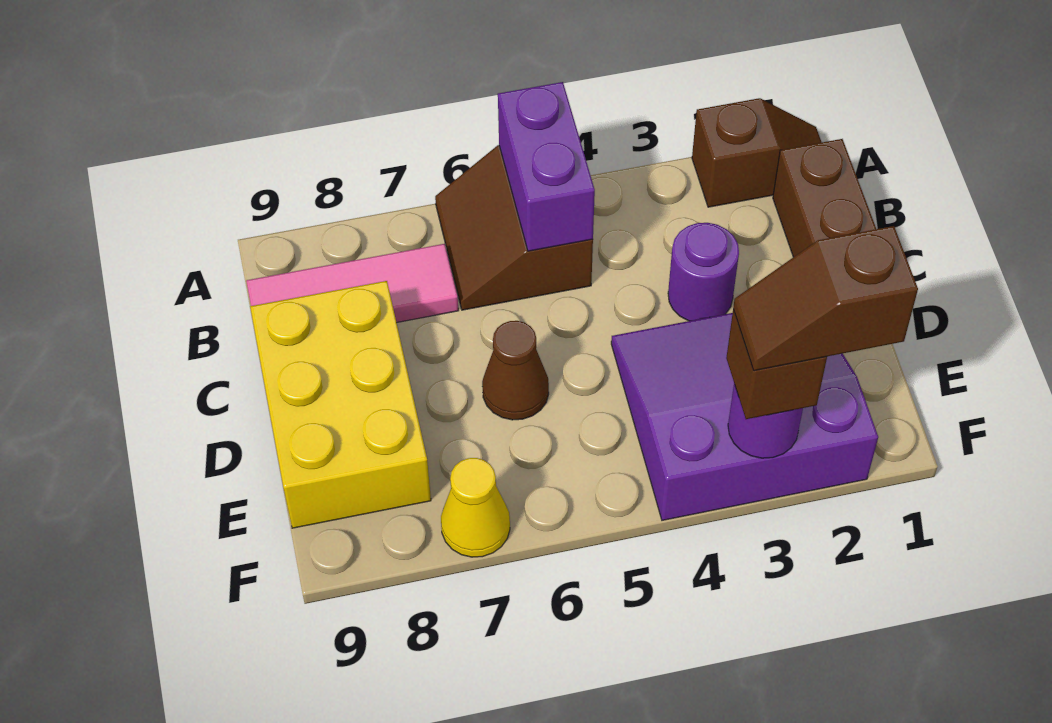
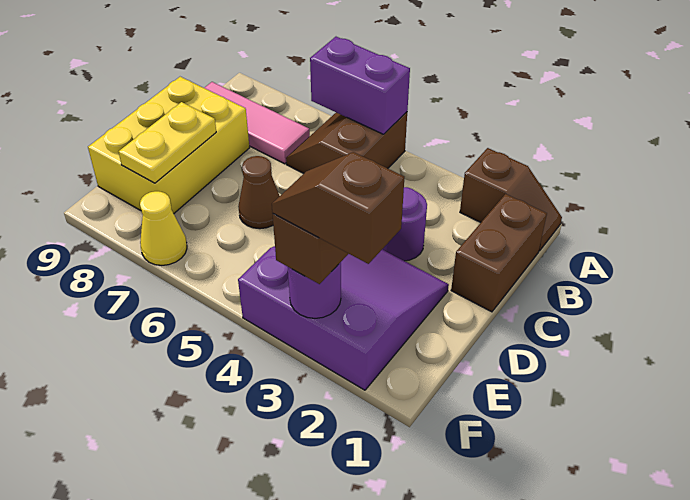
purple brick A5:B5 level 2 -> purple brick A5:A6 level 2
none -> yellow plate D8:E8 level 2

